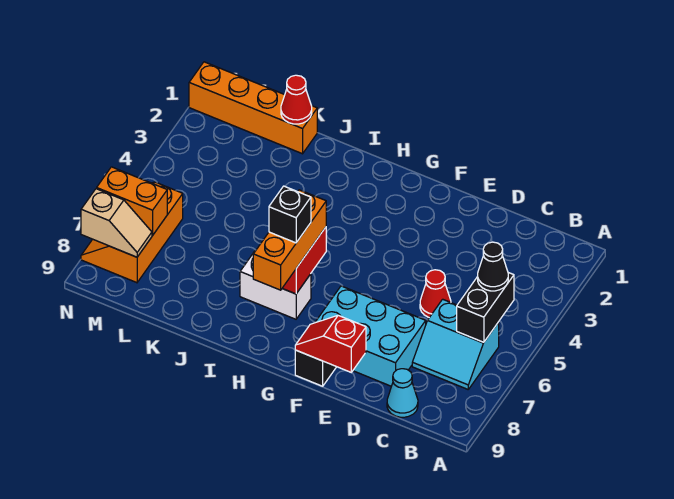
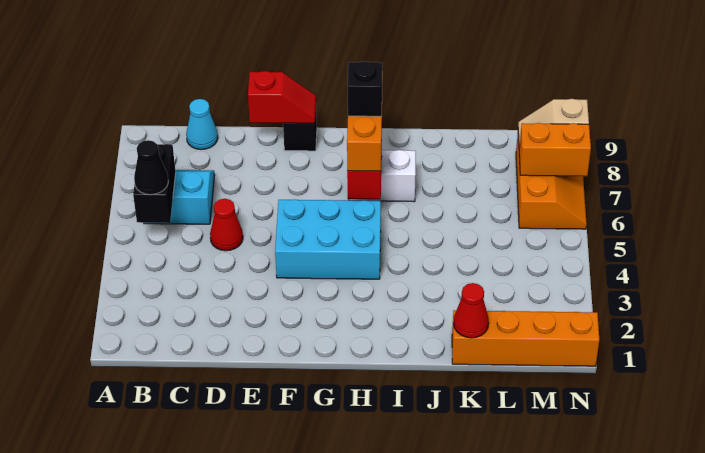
cyan brick D7:F8 level 1 -> cyan brick F4:H5 level 1

